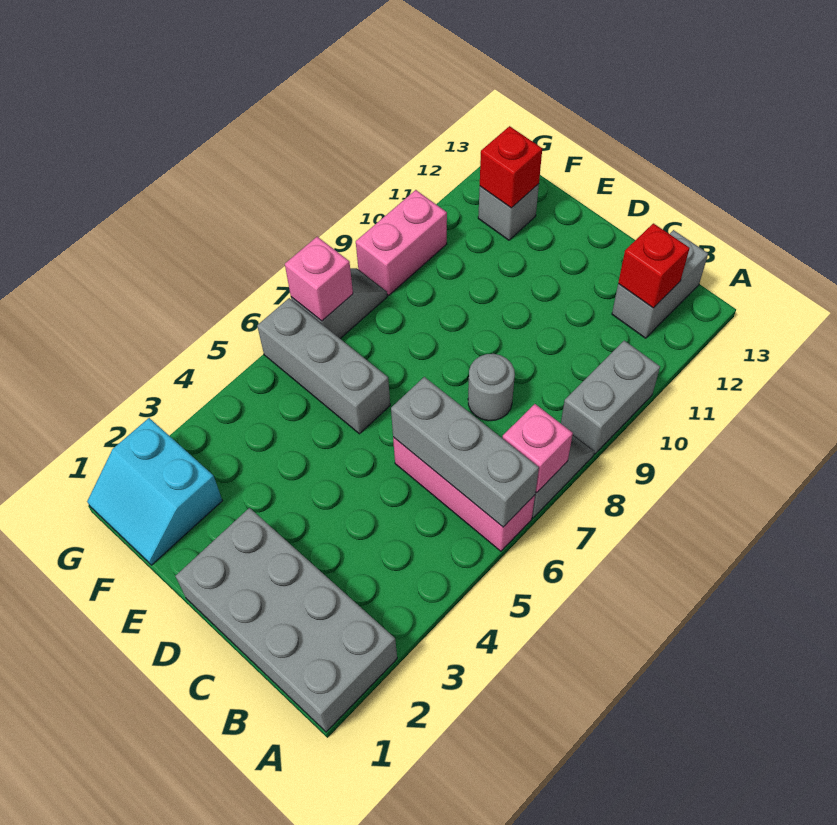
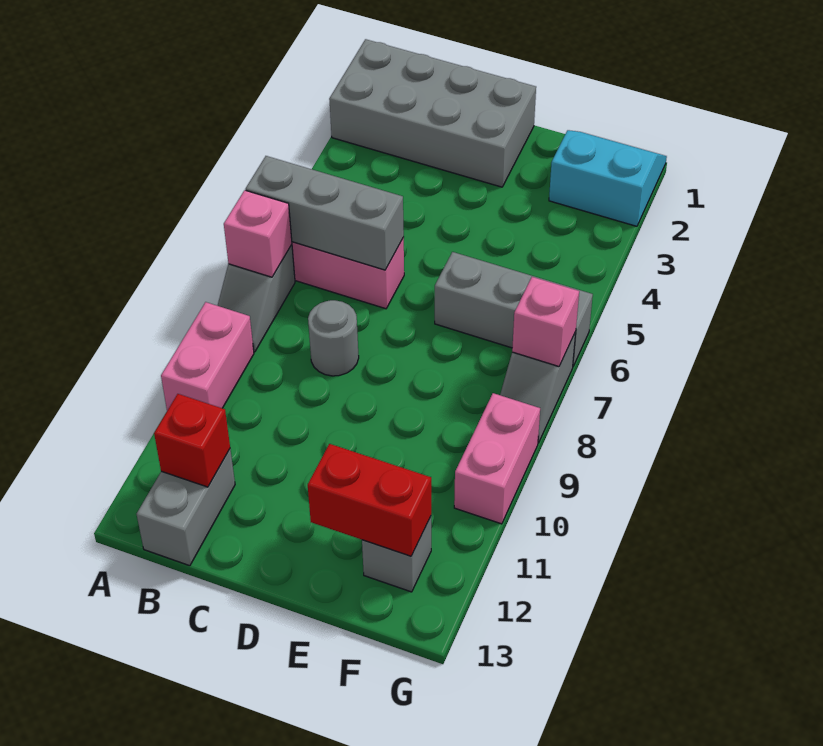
grey brick A9:A10 level 1 -> pink brick A9:A10 level 1
red brick F12 level 2 -> red brick E12:F12 level 2

